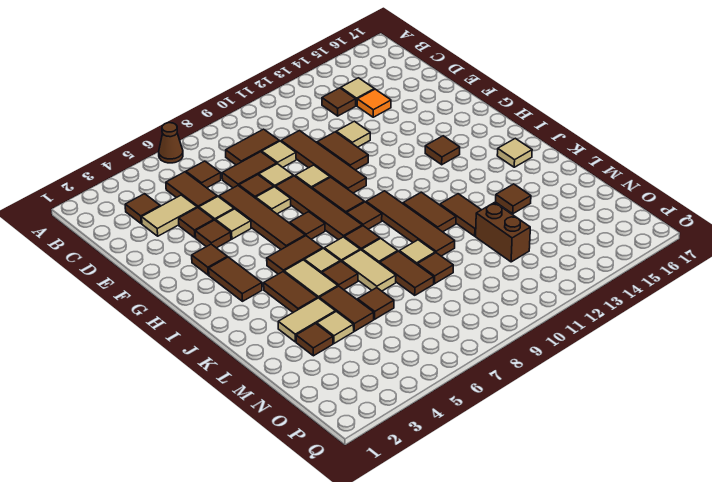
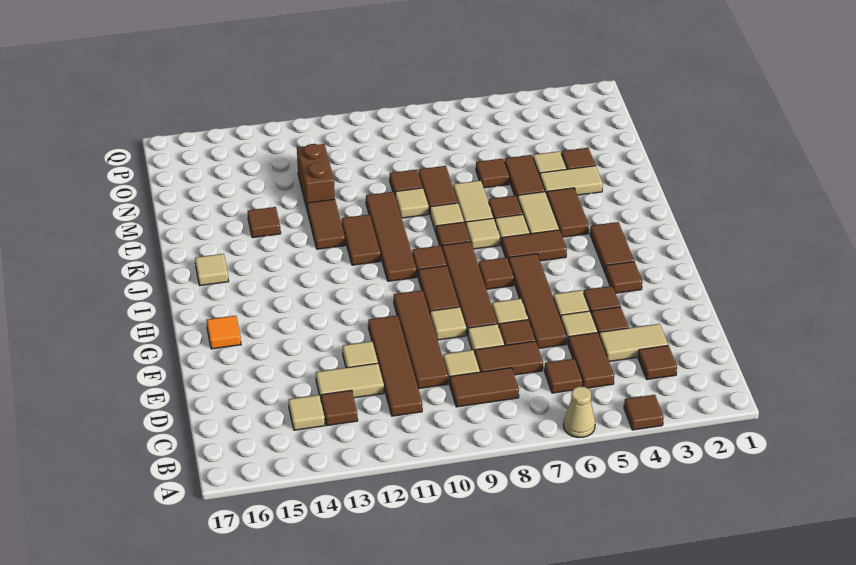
brown cone A6 level 1 -> tan cone A6 level 1
none -> tan tile D12:D13 level 1
orange tile D14 level 1 -> orange tile G16 level 1
brown tile E11:F11 level 1 -> brown tile C11:F11 level 1
brown tile H14 level 1 -> brown tile A4 level 1

